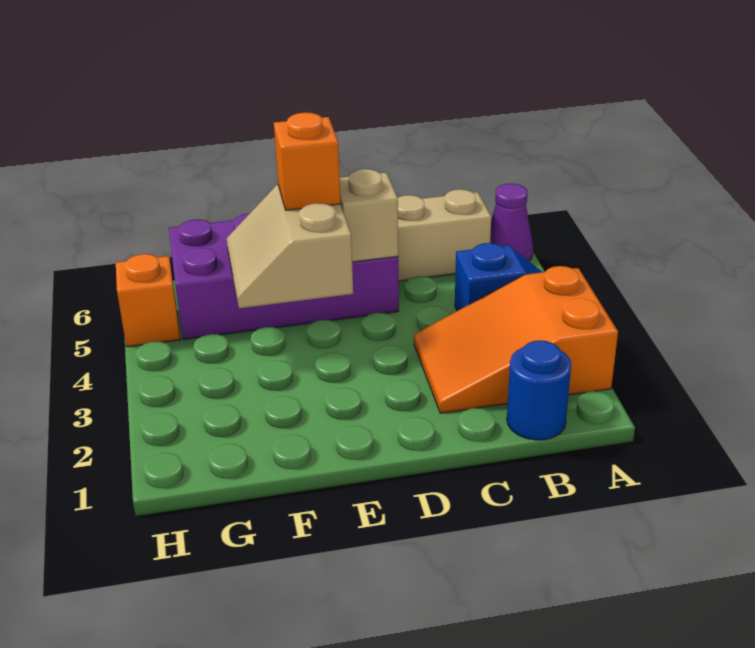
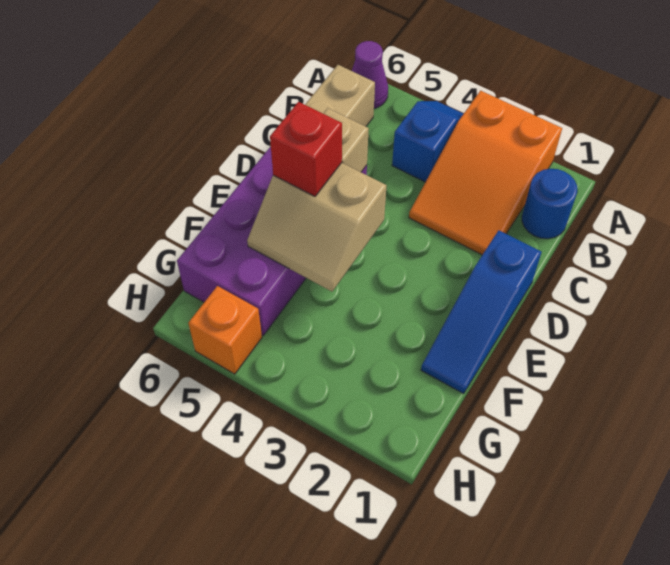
none -> blue slope D1:F1 level 1 top D
orange brick E5 level 3 -> red brick E5 level 3

